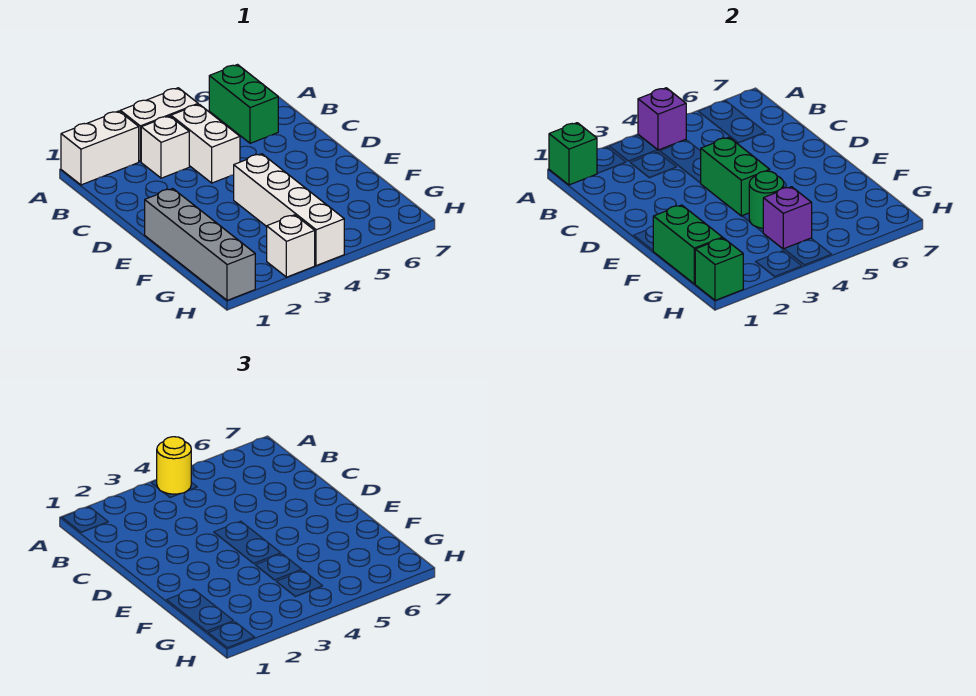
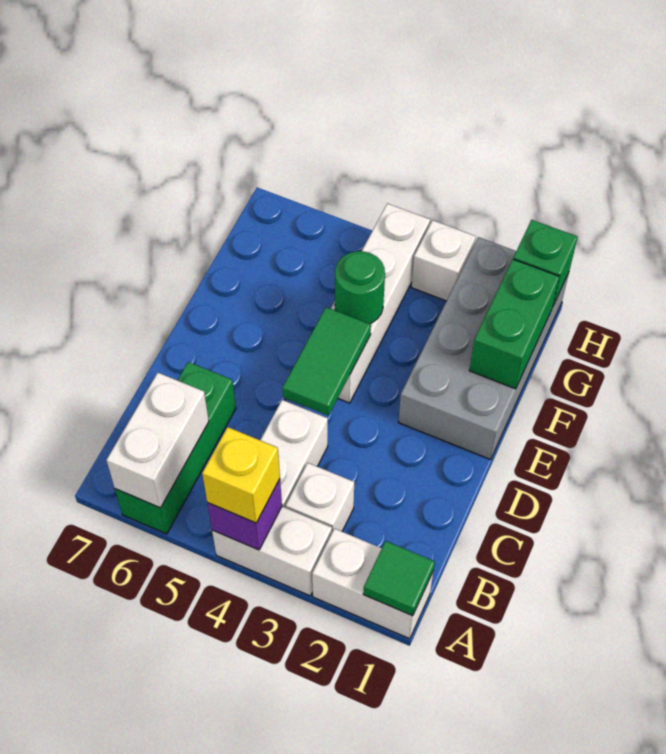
green brick A1 level 2 -> green tile A1 level 2
yellow round brick A4 level 3 -> yellow brick A4 level 3
green brick A6:B6 level 1 -> green brick A6:C6 level 1
none -> white brick A6:B6 level 2
green brick D4:E4 level 2 -> green tile D4:E4 level 2
grey brick E1:H1 level 1 -> grey brick E1:H2 level 1
purple brick G4 level 2 -> none

